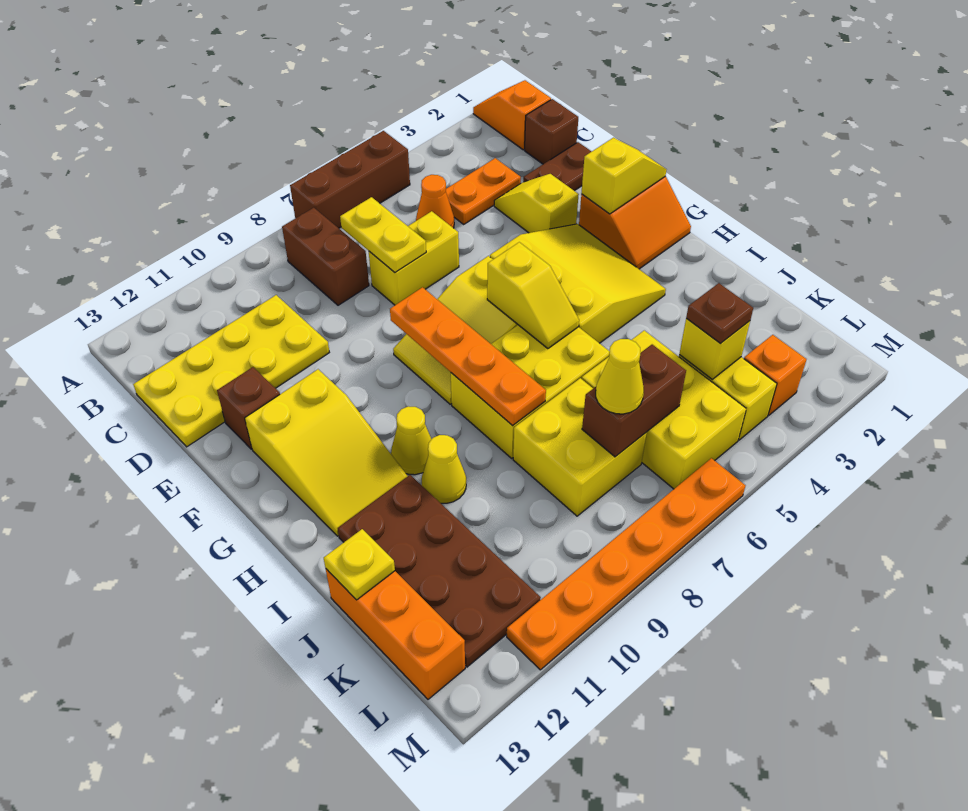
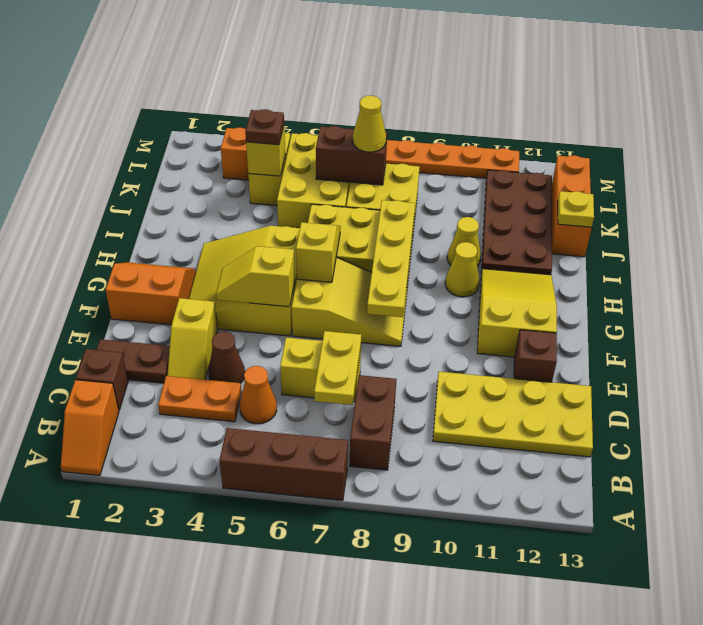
none -> brown cone D4 level 1
yellow slope F1:F2 level 2 top 2 -> yellow slope F4:F5 level 2 top 5
orange plate F8:I8 level 2 -> yellow plate F8:I8 level 2

